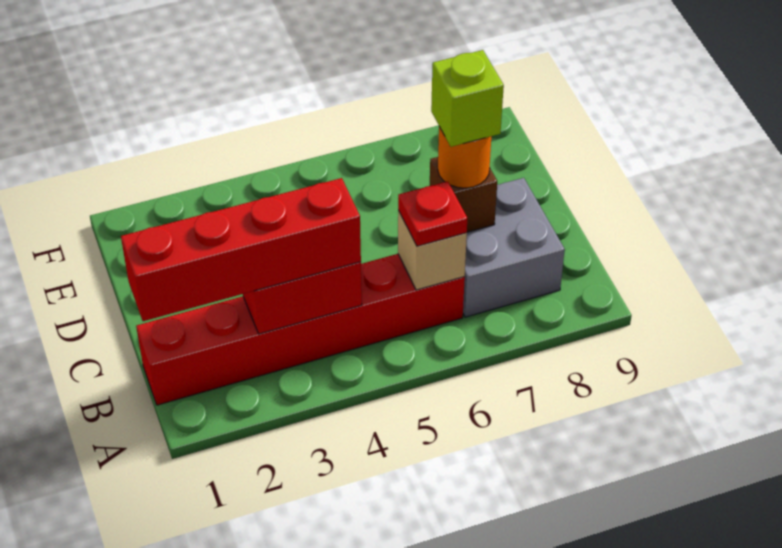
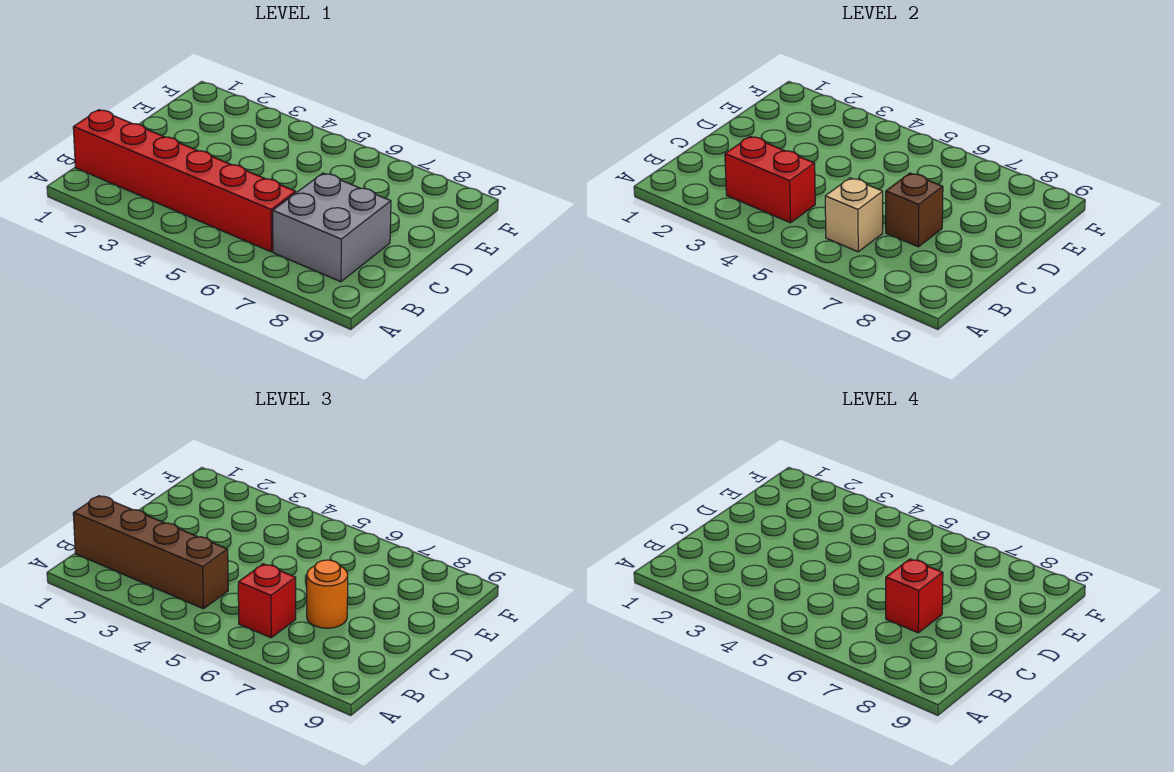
red brick B1:B4 level 3 -> brown brick B1:B4 level 3
red plate B6 level 3 -> red brick B6 level 3
lime brick C7 level 4 -> red brick C7 level 4

